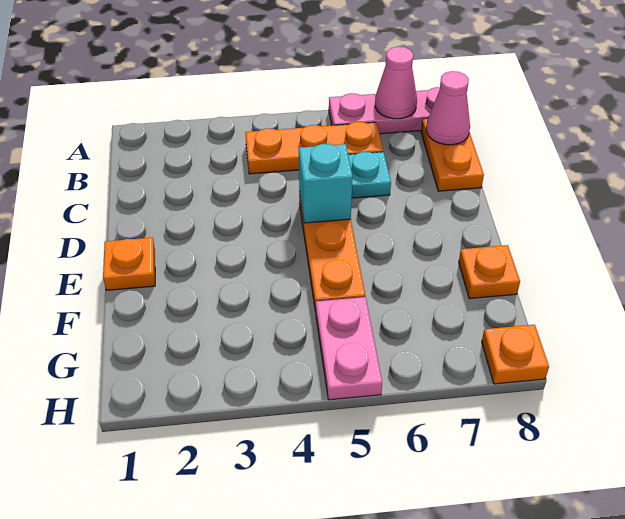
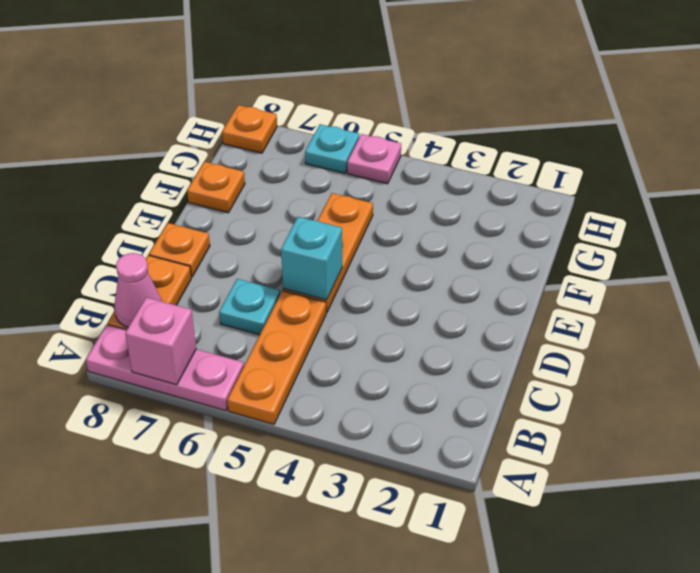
pink cone A7 level 2 -> pink brick A7 level 2
orange plate B4:B6 level 1 -> orange plate A5:C5 level 1
orange plate E1 level 1 -> orange plate D8 level 1
pink plate G5:H5 level 1 -> pink plate H5 level 1
none -> cyan plate H6 level 1

